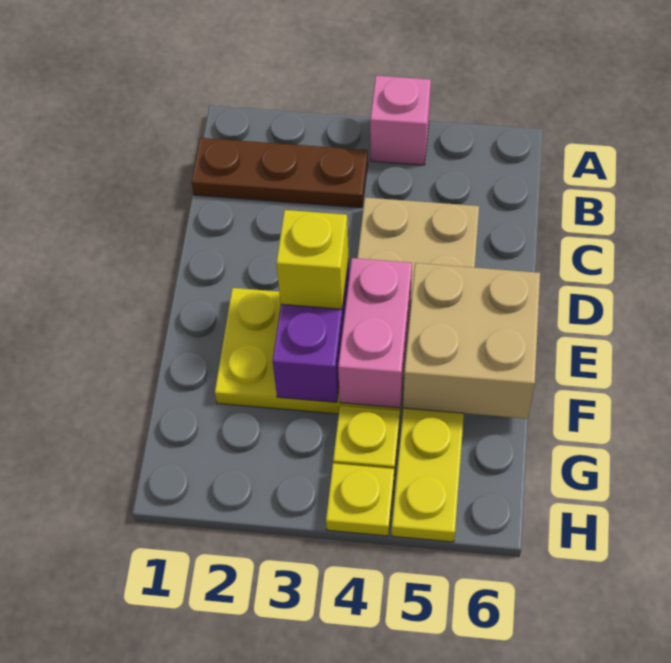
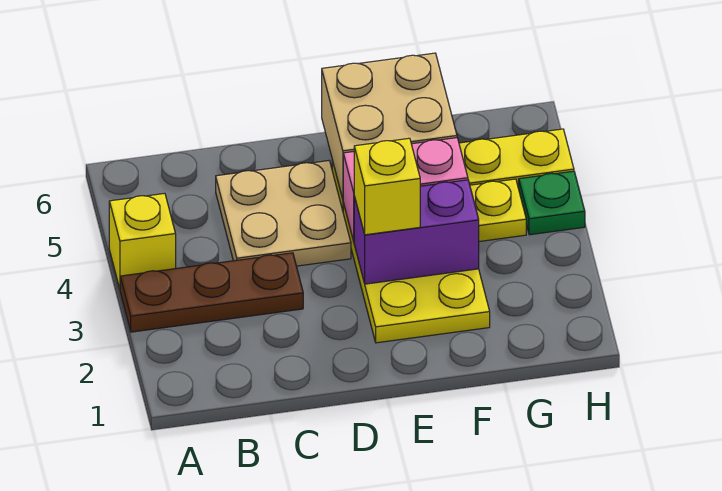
pink brick A4 level 1 -> yellow brick A4 level 1
brown plate B1:B3 level 1 -> brown plate A3:C3 level 1
yellow plate H4 level 1 -> green plate H4 level 1

